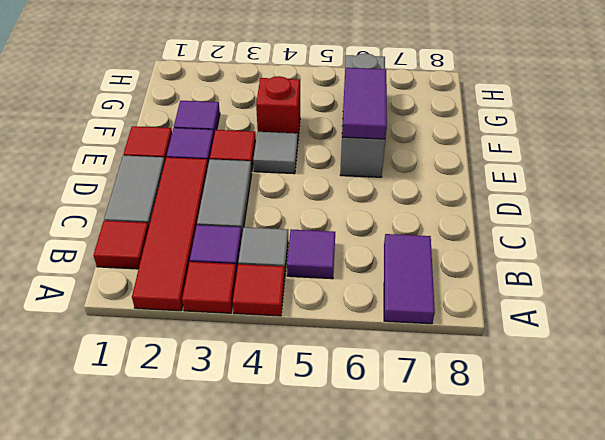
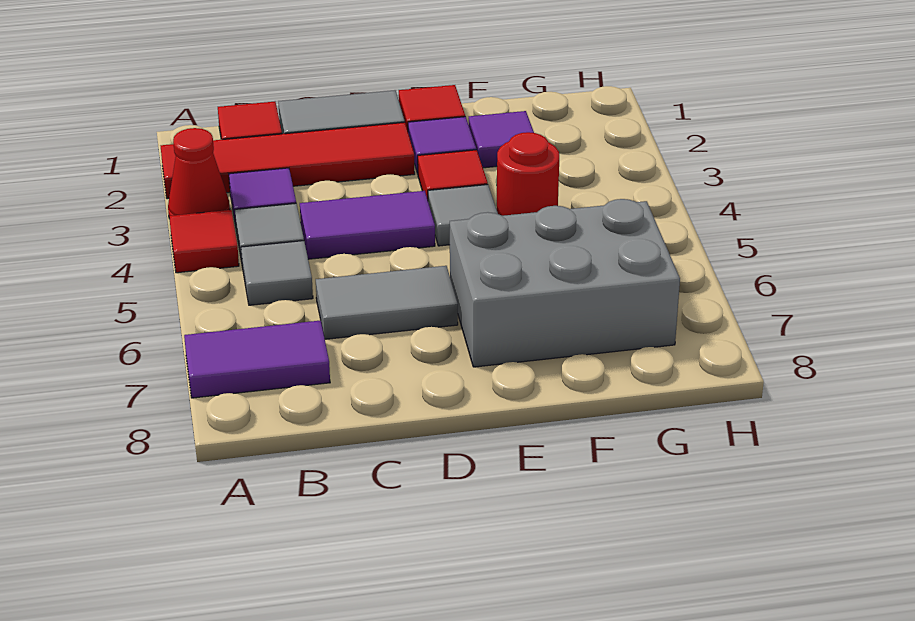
red tile A3 level 1 -> red cone A3 level 1
purple tile B5 level 1 -> grey tile B5 level 1
grey tile C3:D3 level 1 -> grey tile C6:D6 level 1
grey brick E6:G6 level 1 -> grey brick E6:G7 level 1
purple tile E6:F6 level 2 -> purple tile C4:D4 level 1
red brick F4 level 1 -> red round brick F4 level 1

